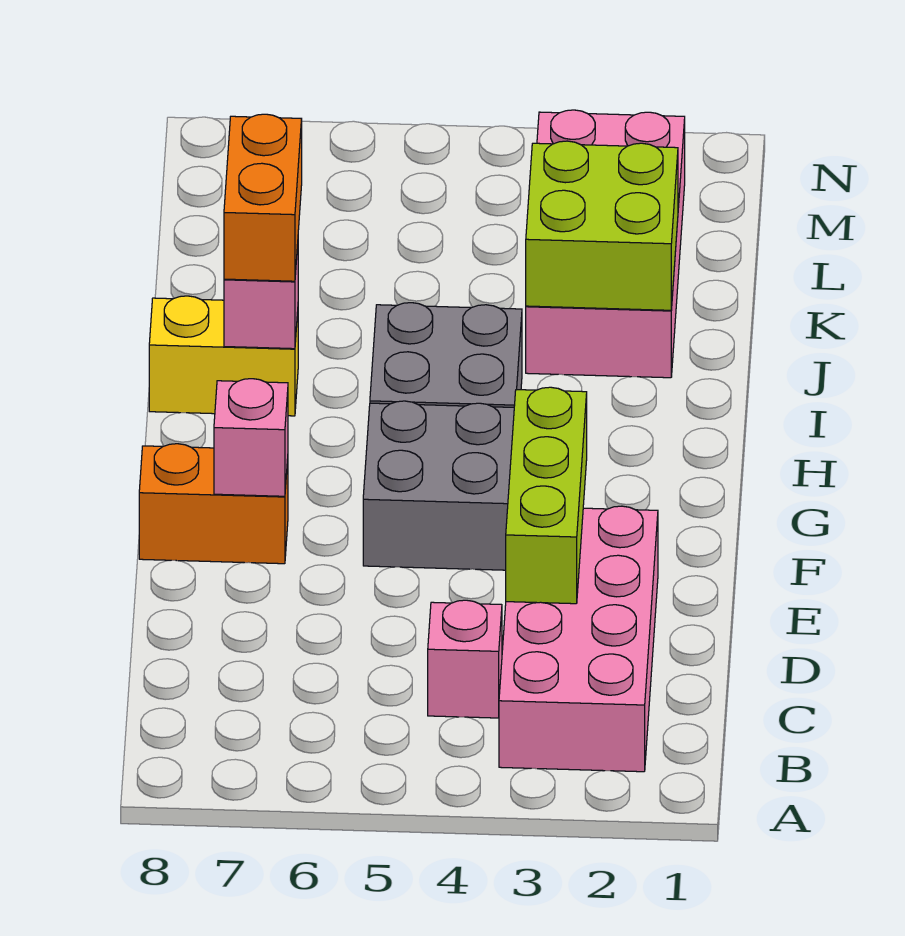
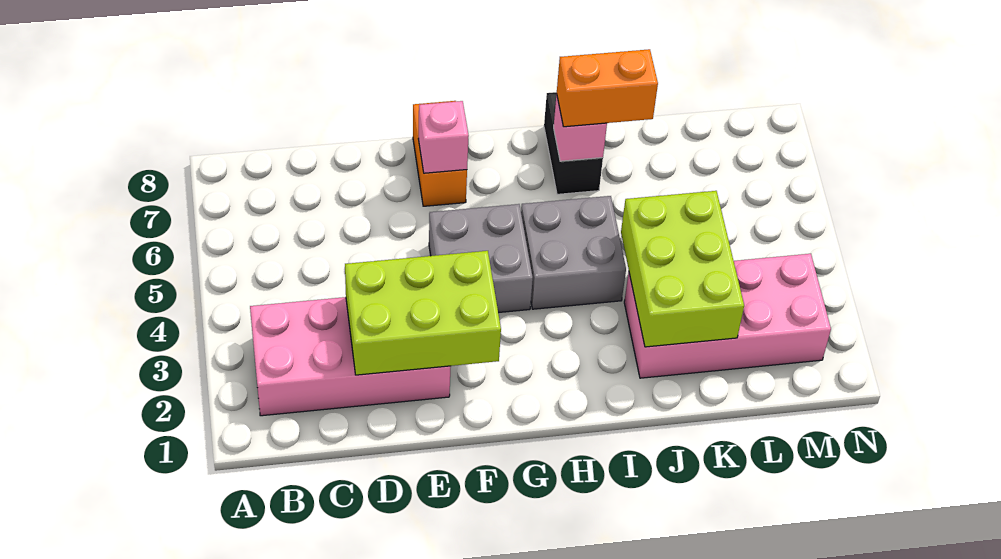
pink brick C4 level 1 -> none
lime brick D3:F3 level 2 -> lime brick D2:F3 level 2
yellow brick I7:I8 level 1 -> black brick I7:I8 level 1
lime brick J2:K3 level 2 -> lime brick J2:K4 level 2

